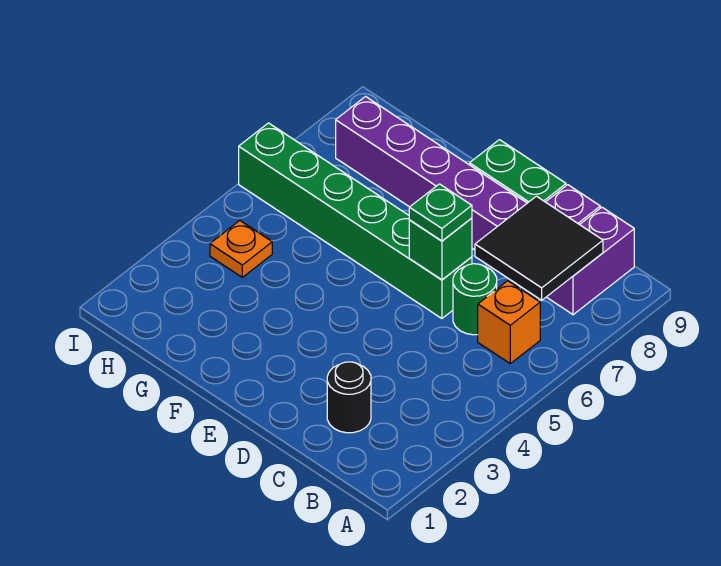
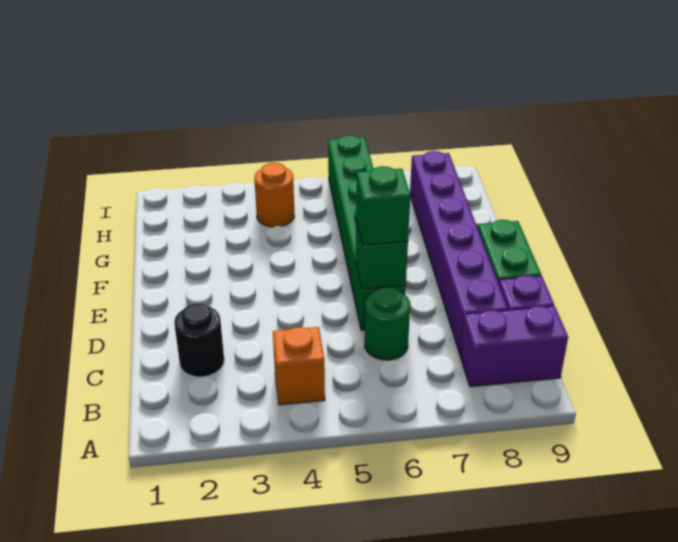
orange brick B6 level 1 -> orange brick B4 level 1
black tile B7:C8 level 2 -> none
green plate D6 level 3 -> green brick D6 level 3
orange plate H4 level 1 -> orange round brick H4 level 1

